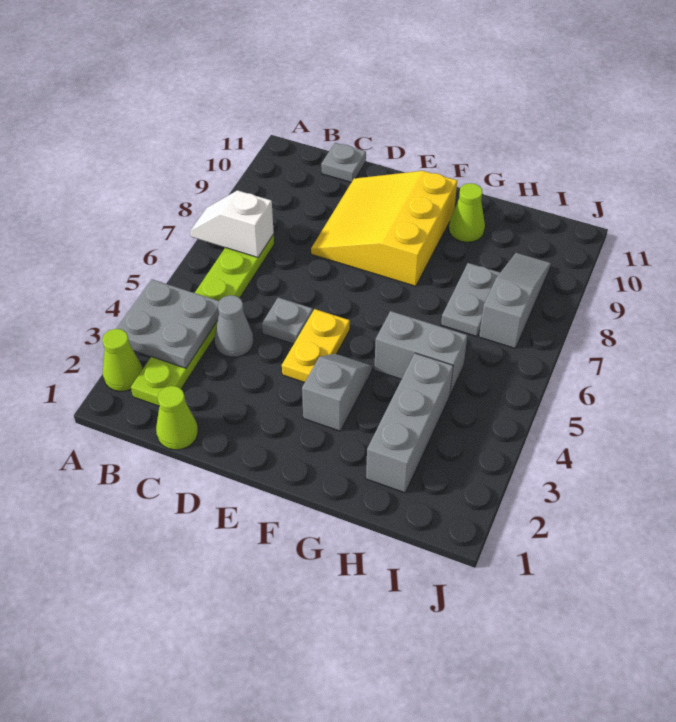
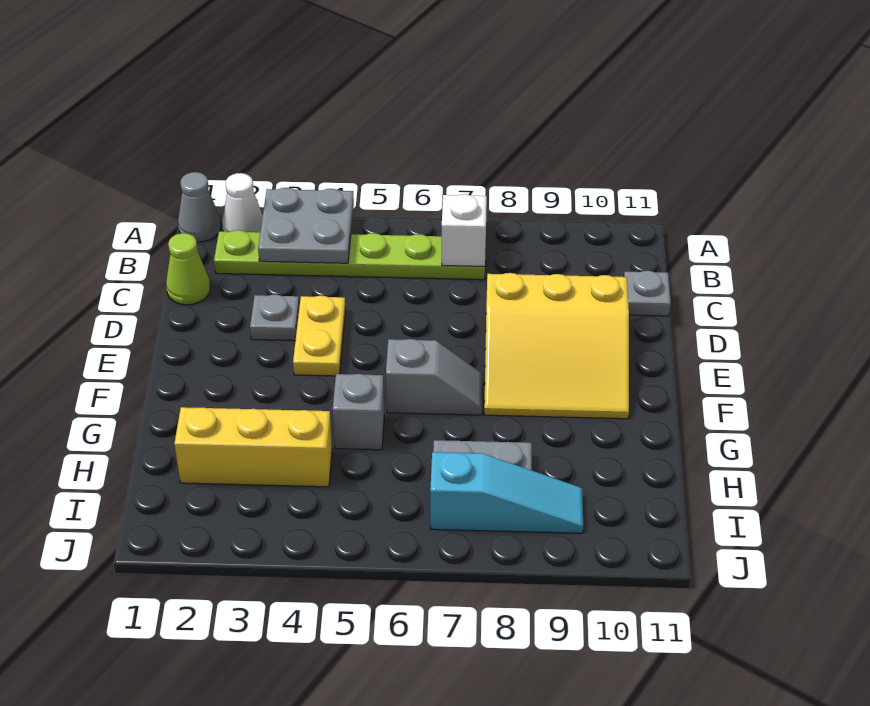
lime cone A2 level 1 -> white cone A2 level 1
grey cone C4 level 1 -> grey cone A1 level 1
grey plate D5 level 1 -> grey plate D3 level 1
yellow slope D8:F10 level 1 top F -> yellow slope D8:F10 level 1 top D
yellow plate E4:E5 level 1 -> yellow plate D4:E4 level 1
grey slope F3:F4 level 1 top 3 -> grey slope F6:F7 level 1 top 6
grey brick G5:H5 level 1 -> grey brick G5 level 1
lime cone G10 level 1 -> none
grey brick H2:H4 level 1 -> yellow brick H2:H4 level 1
grey slope I7:I9 level 1 top 7 -> cyan slope I7:I9 level 1 top 7

